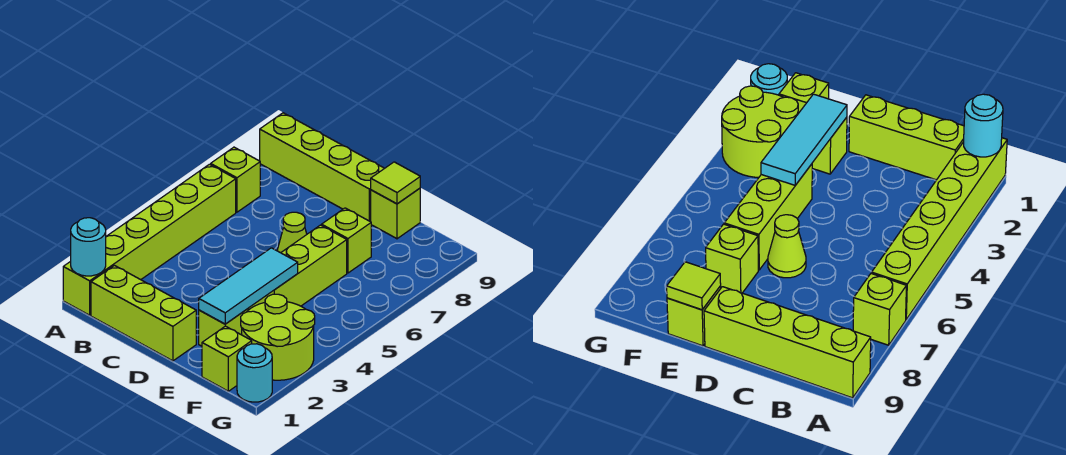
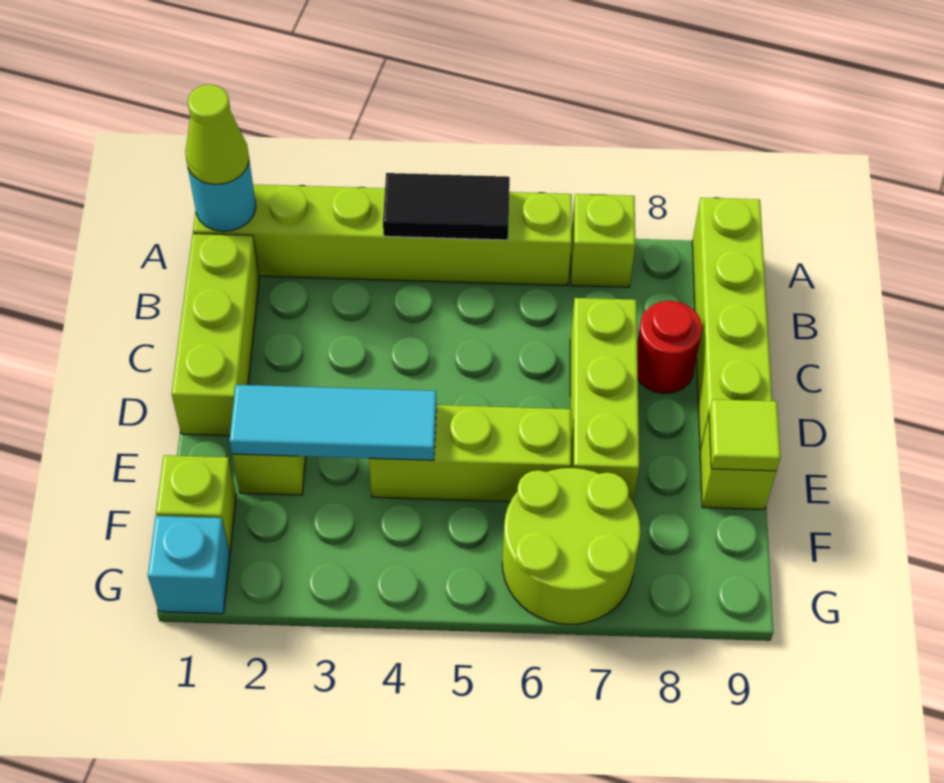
none -> black tile A4:A5 level 2
none -> red round brick C8 level 1
lime cone D6 level 1 -> lime cone A1 level 3
lime brick E7 level 1 -> lime brick C7:E7 level 1
lime round brick F2:G3 level 1 -> lime round brick F6:G7 level 1
cyan round brick G1 level 1 -> cyan brick G1 level 1

